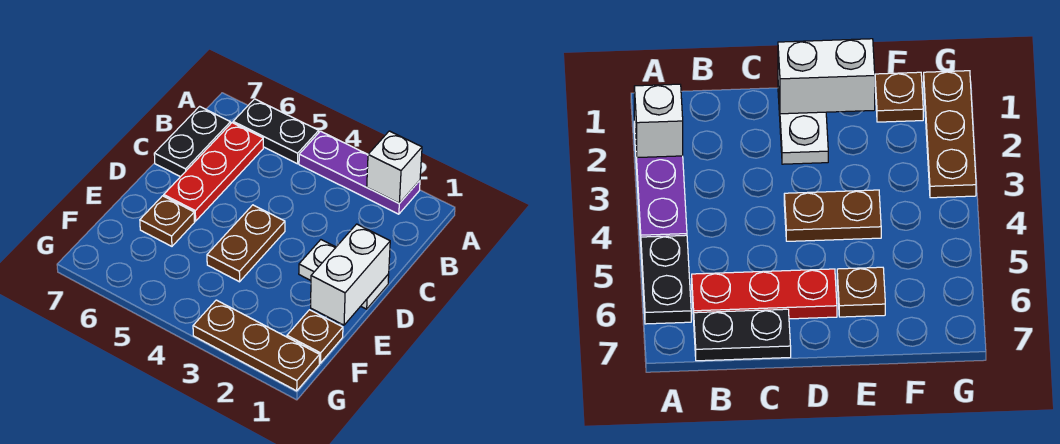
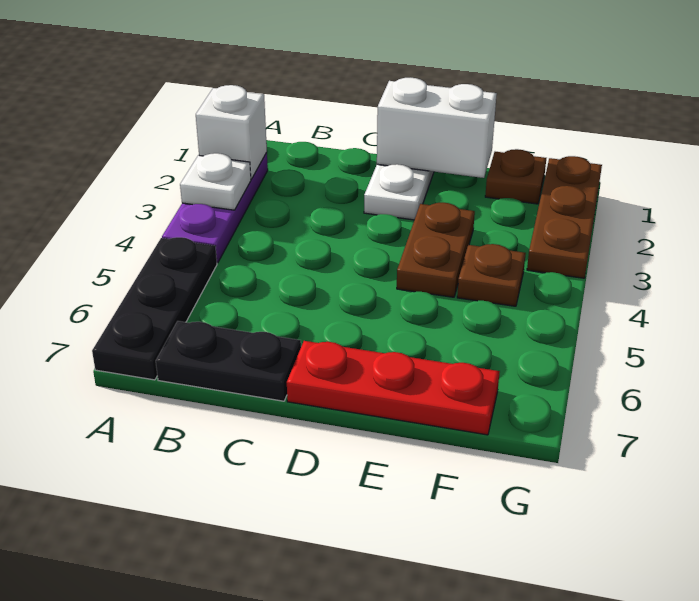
none -> white plate A3 level 2
black plate A5:A6 level 1 -> black plate A5:A7 level 1
red plate B6:D6 level 1 -> red plate D7:F7 level 1
brown plate D4:E4 level 1 -> brown plate E3:E4 level 1
brown plate E6 level 1 -> brown plate F4 level 1

